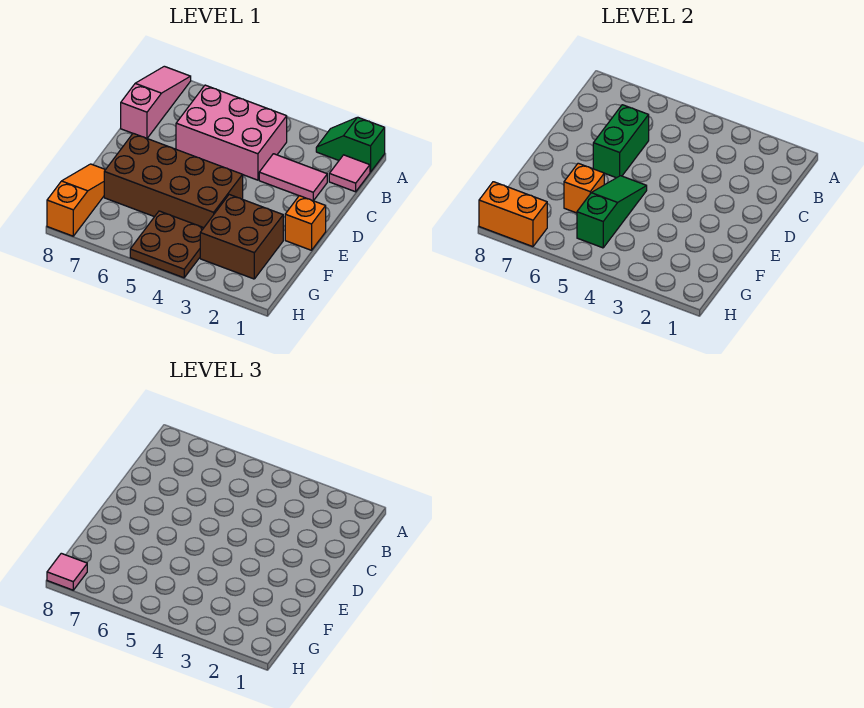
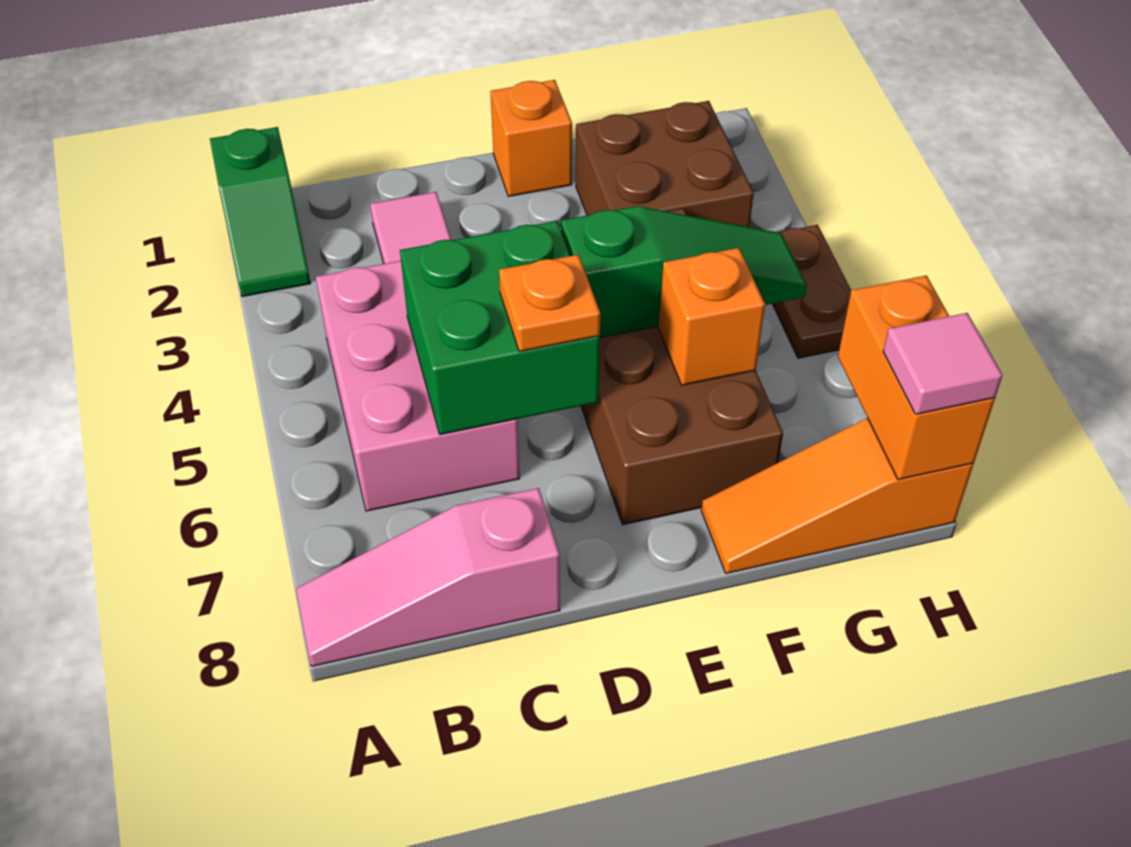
pink tile B1 level 1 -> none
green brick C6:D6 level 2 -> green brick C5:D6 level 2
none -> orange plate D6 level 3
green slope E5:G5 level 2 top G -> green slope E5:G5 level 2 top E
brown plate G4:H5 level 1 -> brown plate H4:H5 level 1

